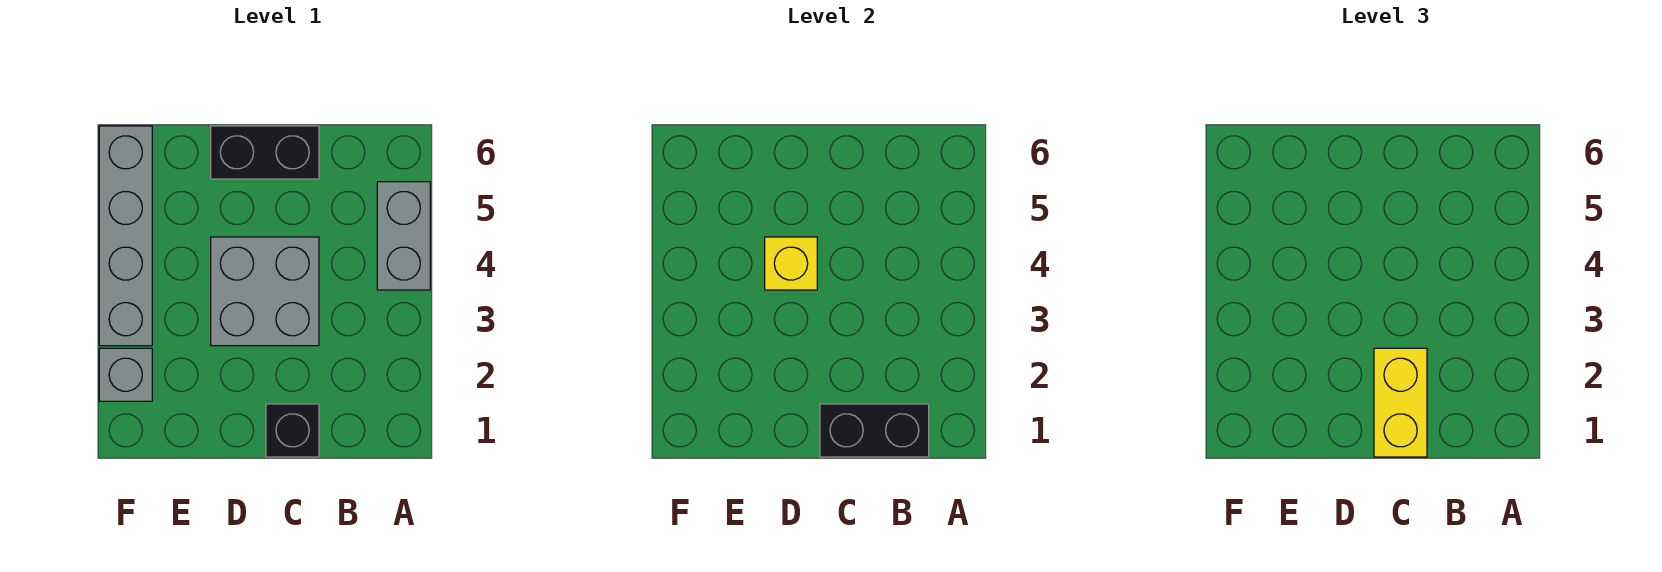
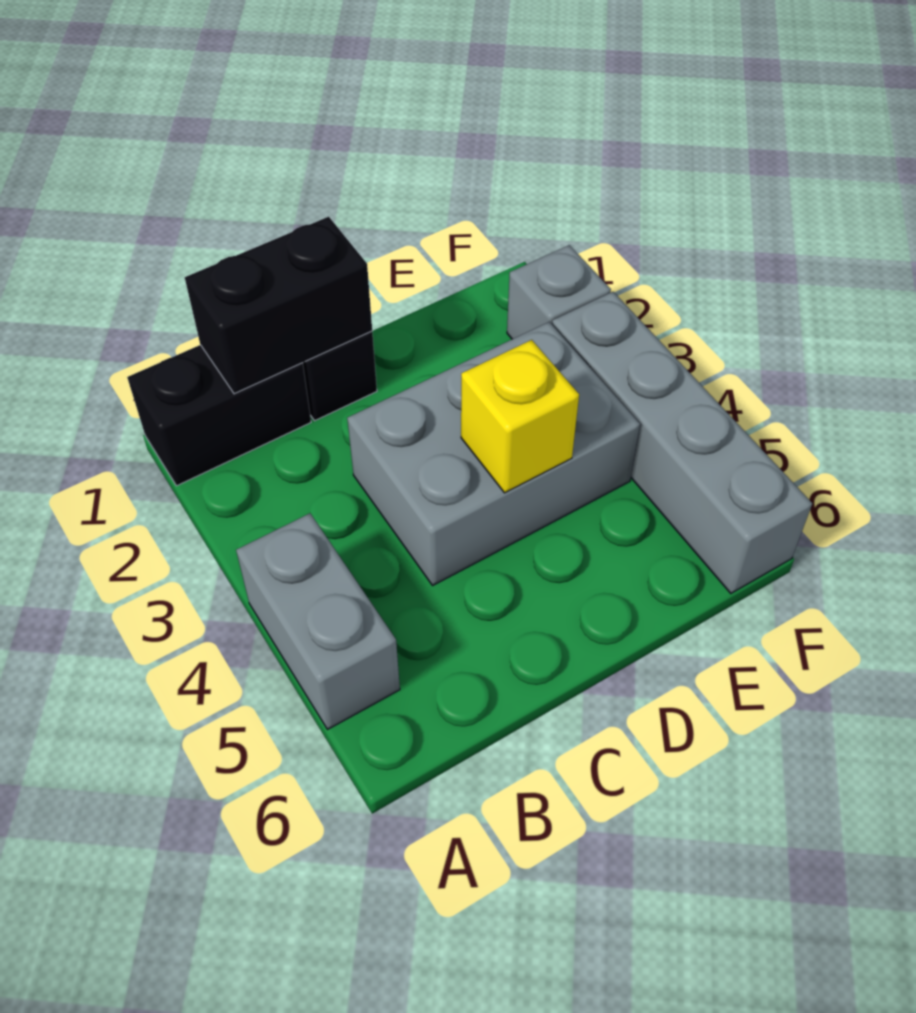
yellow brick C1:C2 level 3 -> none
grey brick C3:D4 level 1 -> grey brick C3:E4 level 1
black brick C6:D6 level 1 -> black brick A1:B1 level 1

